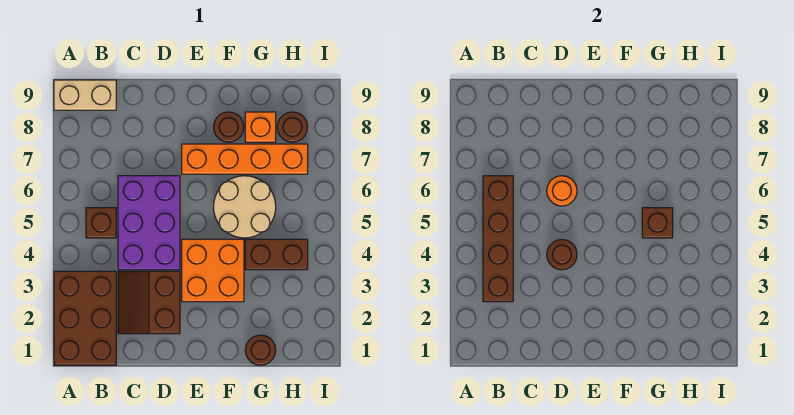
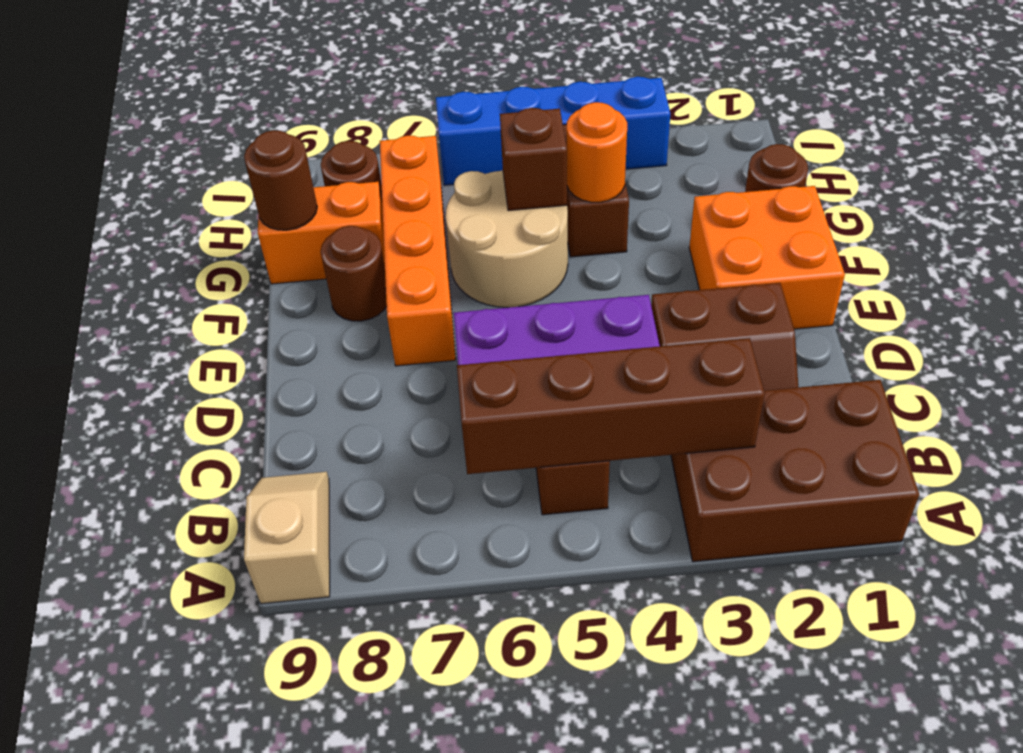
tan brick A9:B9 level 1 -> tan slope A9:B9 level 1 top A
brown round brick D4 level 2 -> brown round brick G9 level 2
orange round brick D6 level 2 -> orange round brick G4 level 2
orange brick E3:F4 level 1 -> orange brick E1:F2 level 1
orange brick G8 level 1 -> orange brick G8:G9 level 1
none -> blue brick I3:I6 level 1

